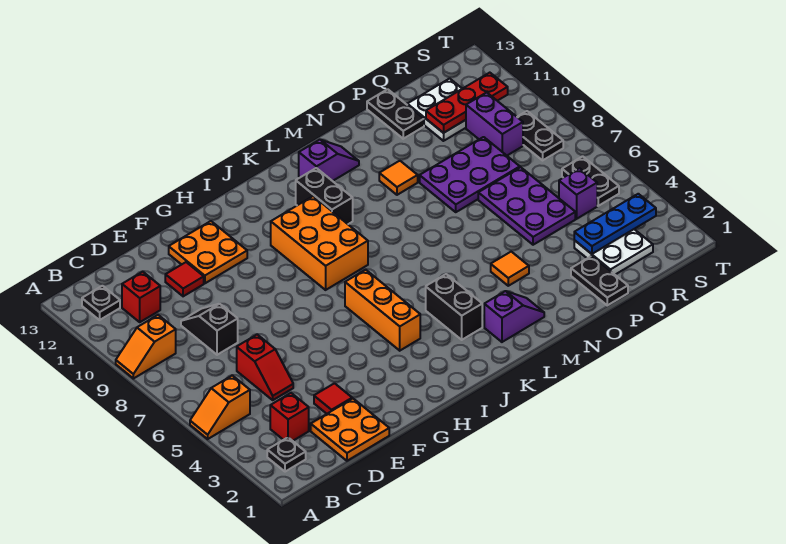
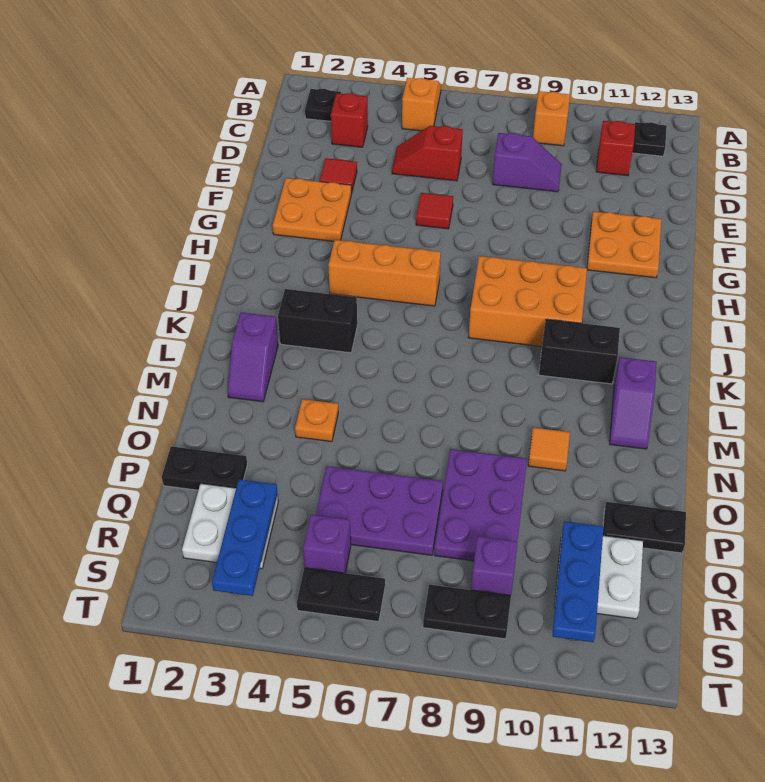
orange plate D1:E2 level 1 -> orange plate F2:G3 level 1
black slope D8:D9 level 1 top 8 -> purple slope D8:D9 level 1 top 8
red tile E11 level 1 -> red tile F6 level 1
orange tile N4 level 1 -> orange plate N4 level 1
red plate Q11:S11 level 2 -> blue plate Q11:S11 level 2
purple brick R9:R10 level 1 -> purple brick R9 level 1

